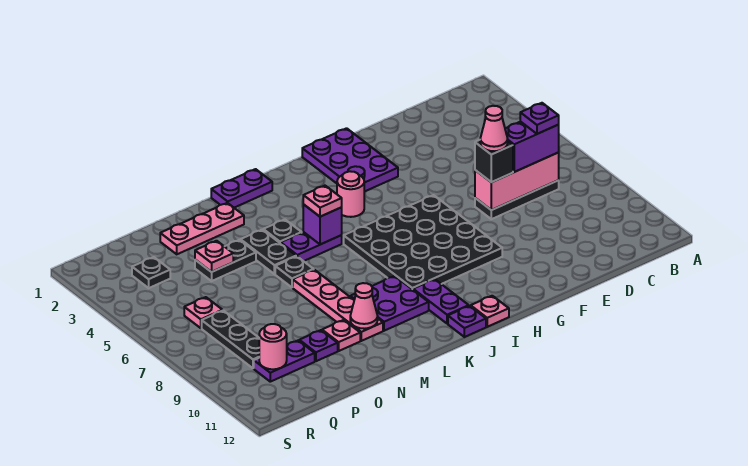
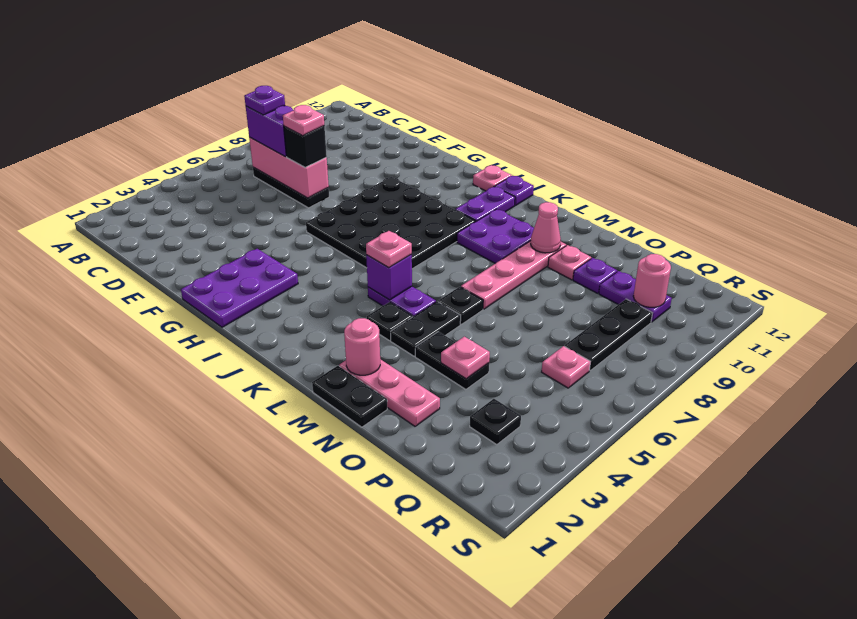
pink cone E7 level 4 -> pink plate E7 level 4
pink round brick I4 level 1 -> pink round brick M2 level 2
purple plate K1:L1 level 1 -> none
none -> black plate M1:N1 level 1

